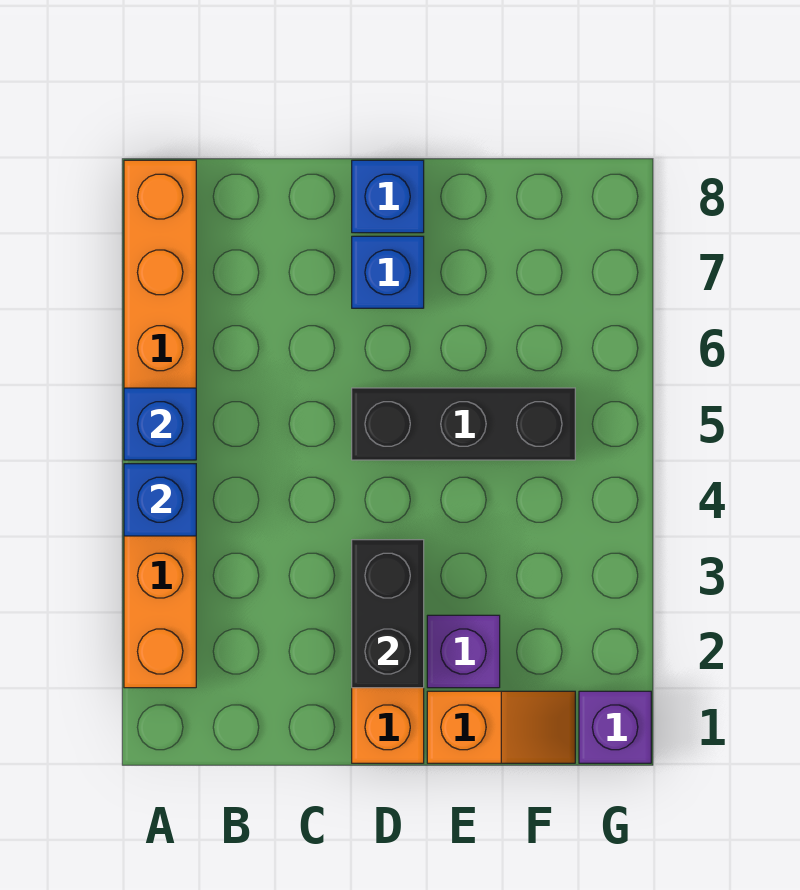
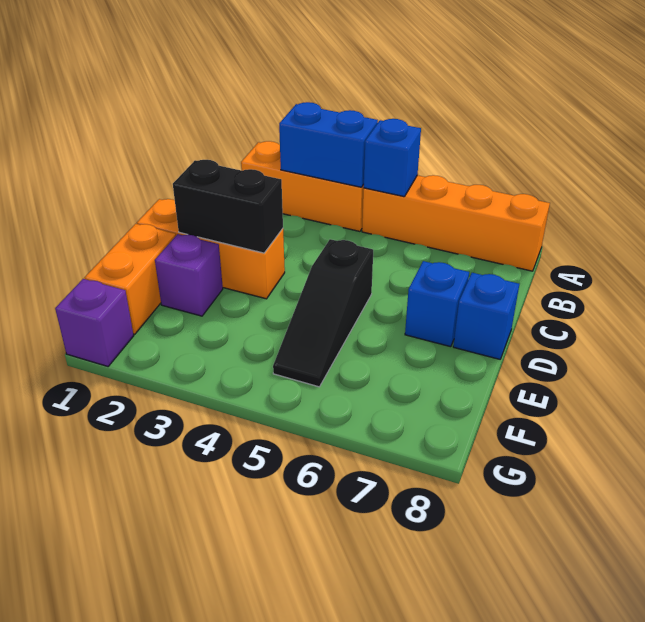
blue brick A4 level 2 -> blue brick A3:A4 level 2
black brick D5:F5 level 1 -> black slope D5:F5 level 1 top D
orange slope E1:F1 level 1 top E -> orange brick E1:F1 level 1

